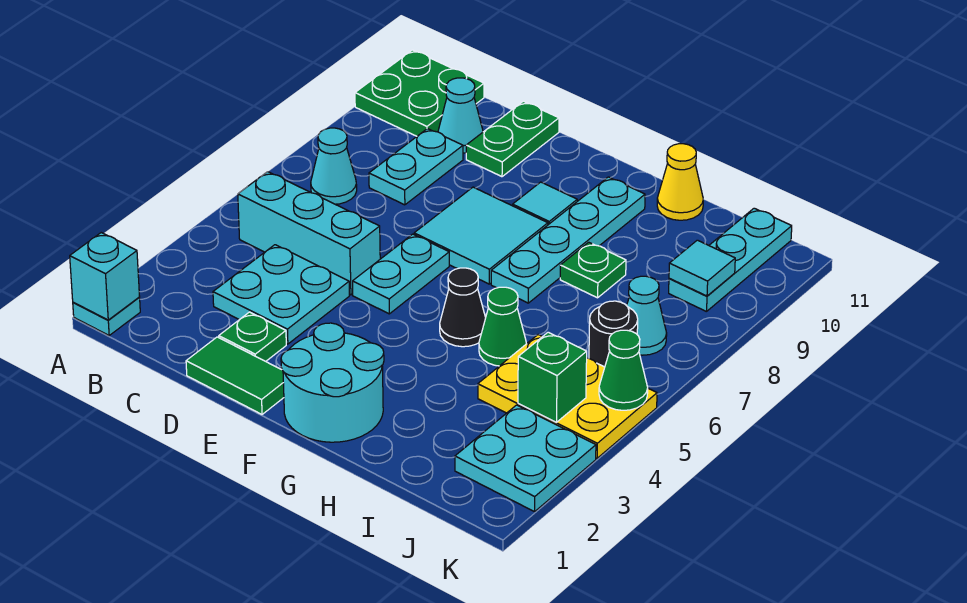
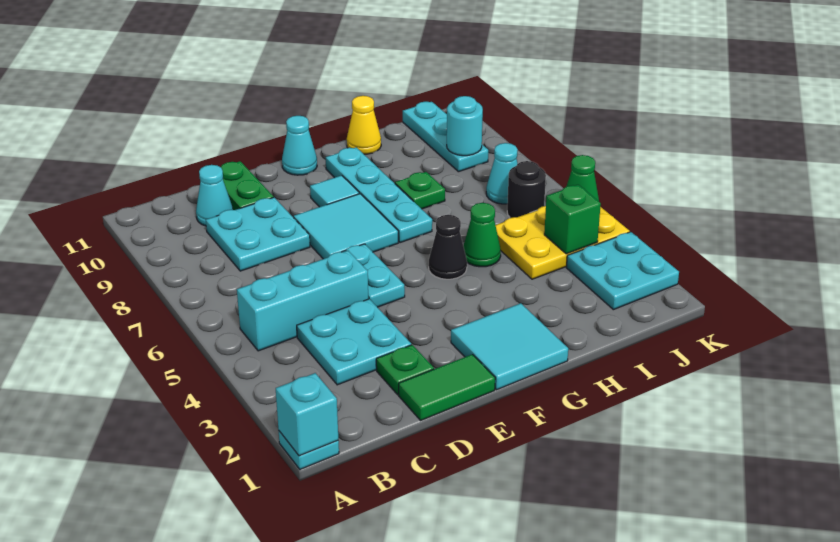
green plate A10:B11 level 1 -> none
cyan cone B7 level 1 -> cyan cone F11 level 1
cyan plate C8:C9 level 1 -> cyan plate C8:D9 level 1
cyan round brick F1:G2 level 1 -> cyan tile F1:G2 level 1
cyan tile J9 level 2 -> cyan round brick J9 level 2

